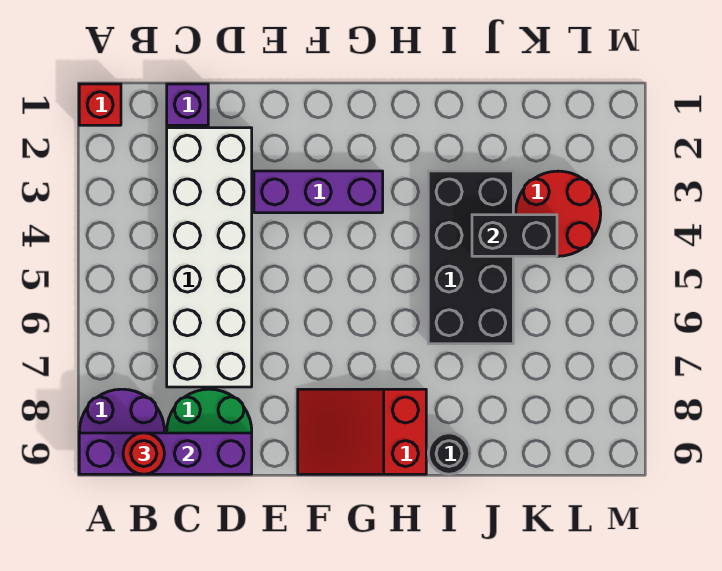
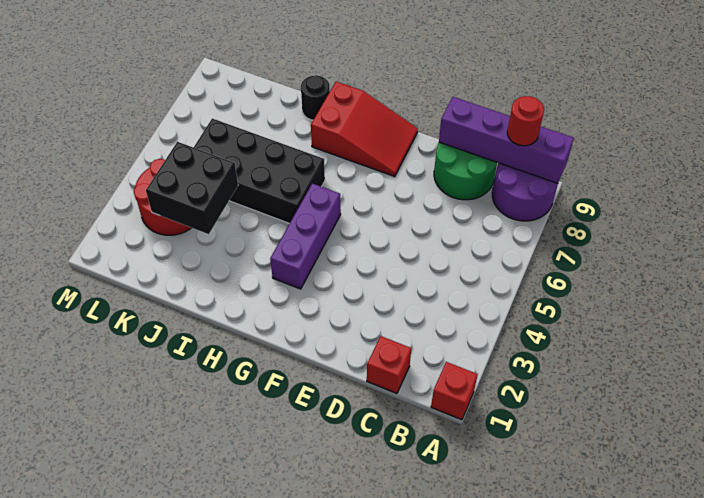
purple brick C1 level 1 -> red brick C1 level 1
white brick C2:D7 level 1 -> none
purple brick E3:G3 level 1 -> purple brick G3:G5 level 1
black brick I3:J6 level 1 -> black brick H5:K6 level 1
black brick J4:K4 level 2 -> black brick J3:K4 level 2

